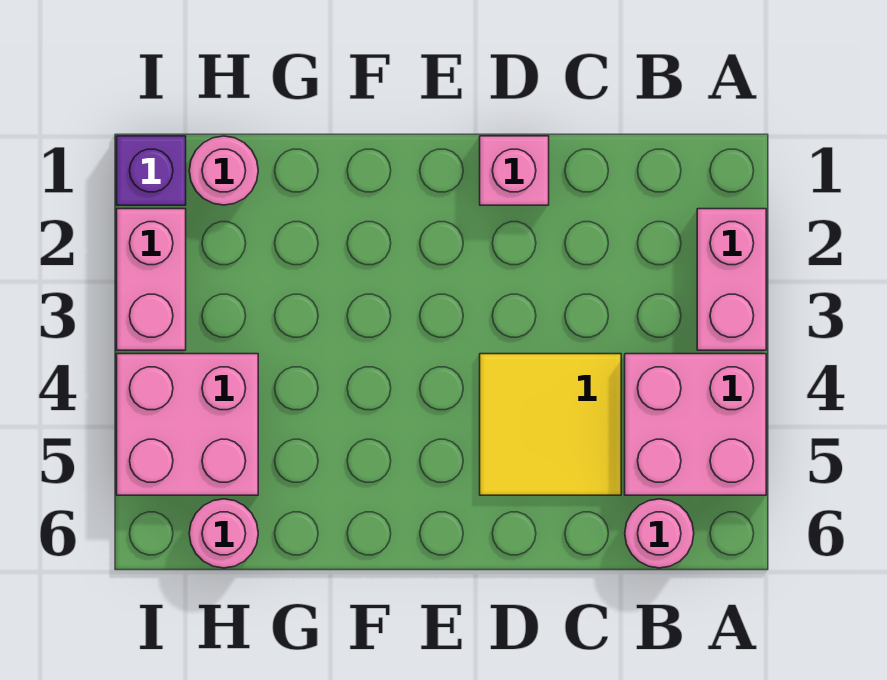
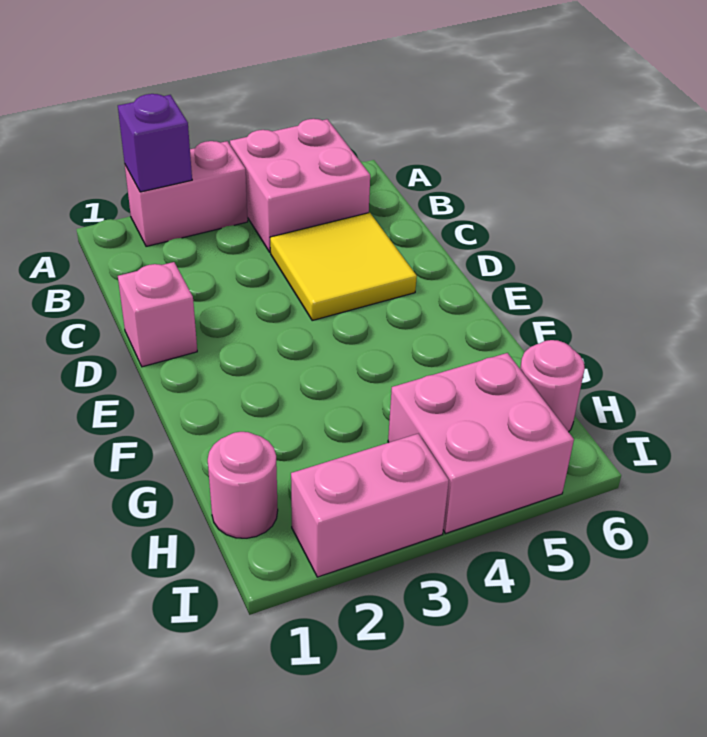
pink round brick B6 level 1 -> none
purple brick I1 level 1 -> purple brick A2 level 2

